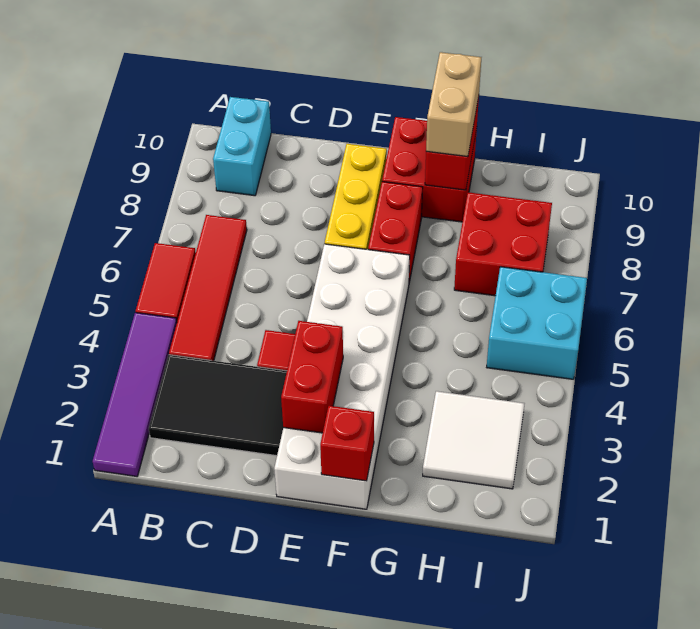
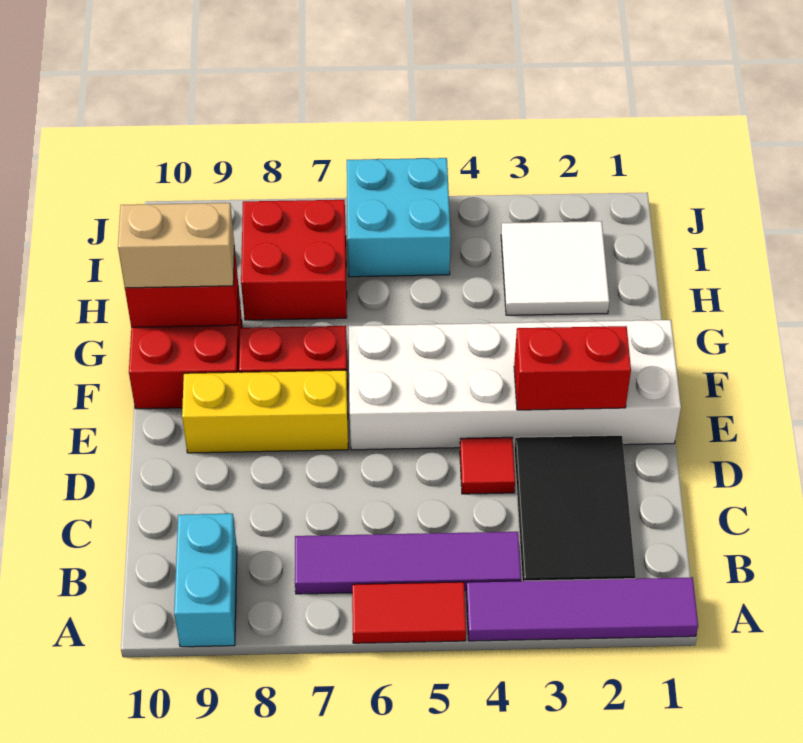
red tile B4:B7 level 1 -> purple tile B4:B7 level 1
cyan brick B9:B10 level 1 -> cyan brick A9:B9 level 1
red brick F1 level 2 -> none

